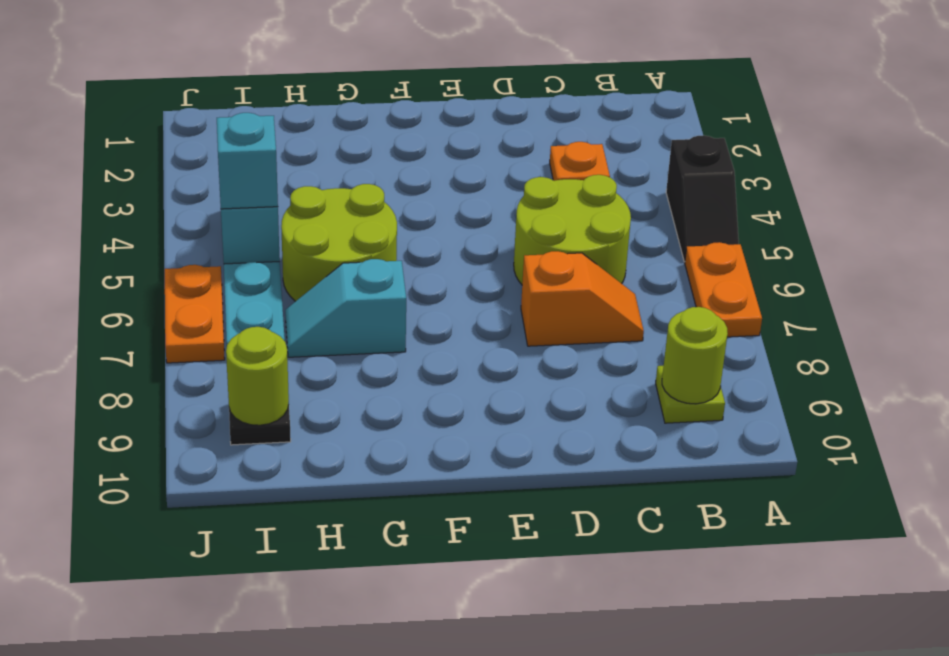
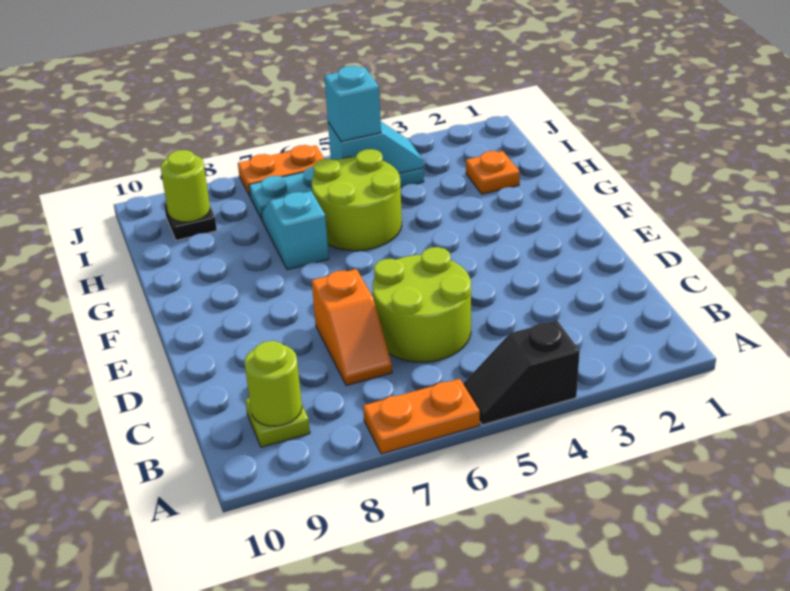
orange plate C3 level 1 -> orange plate H2 level 1

